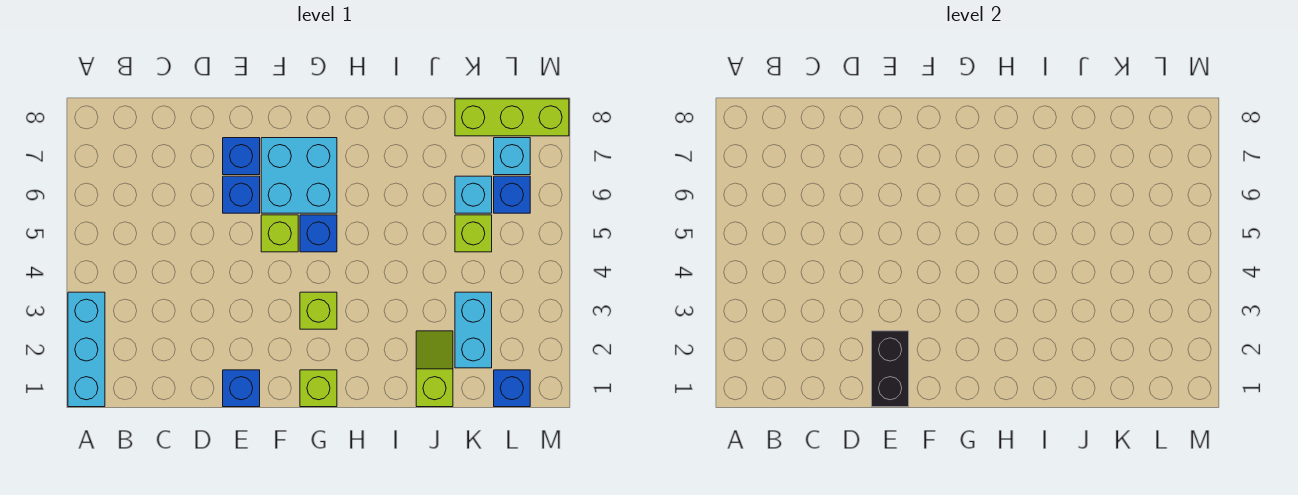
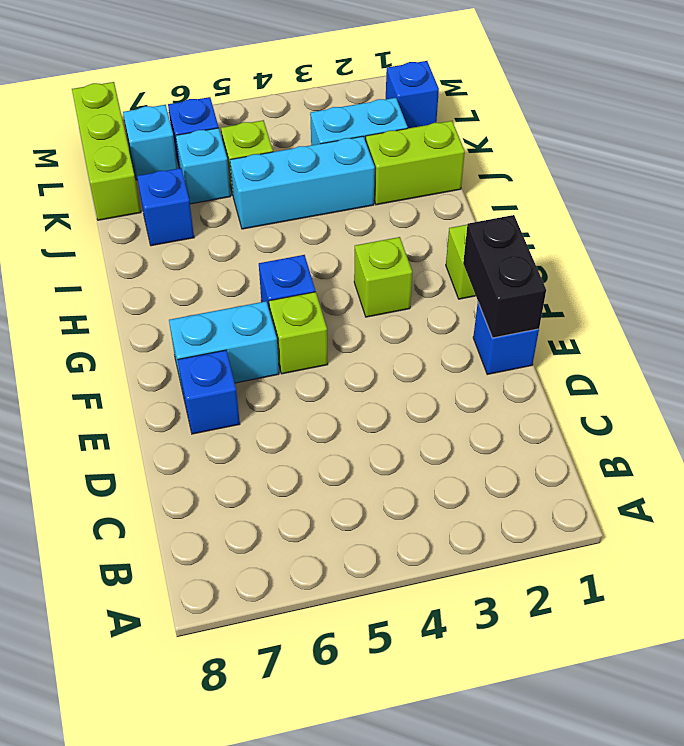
cyan brick A1:A3 level 1 -> cyan brick J3:J5 level 1
black brick E1:E2 level 2 -> black brick E1:F1 level 2
blue brick E6 level 1 -> blue brick J7 level 1
cyan brick F6:G7 level 1 -> cyan brick F6:F7 level 1
lime slope J1:J2 level 1 top 1 -> lime brick J1:J2 level 1

